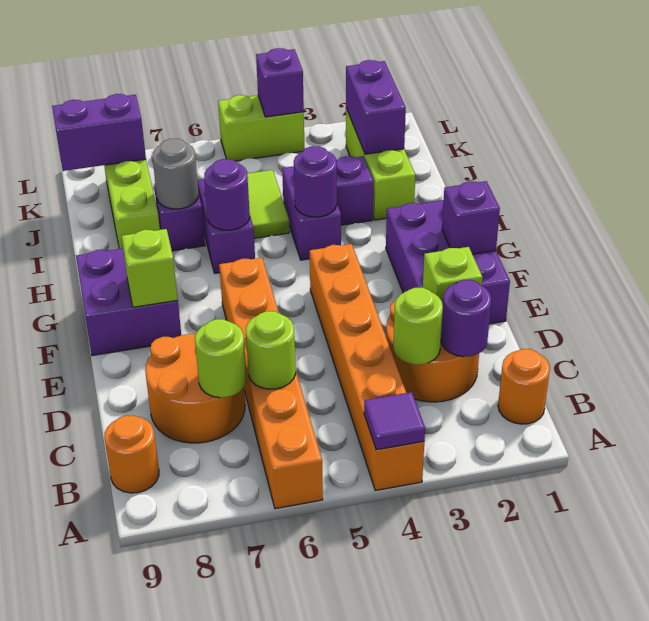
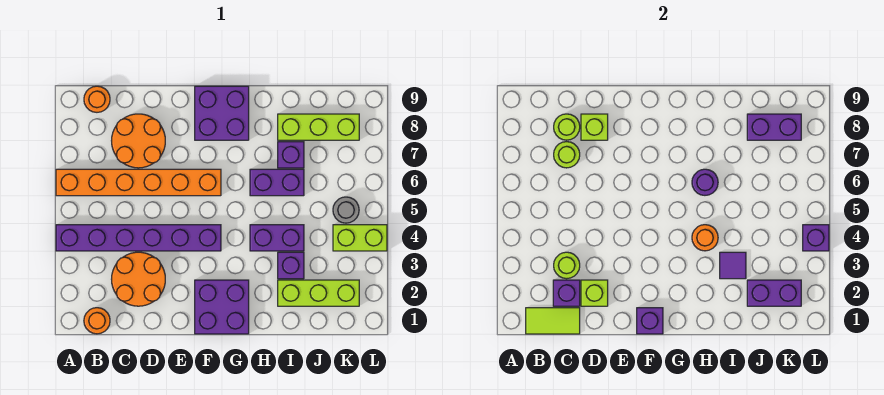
orange brick A4:F4 level 1 -> purple brick A4:F4 level 1
purple tile A4 level 2 -> purple tile I3 level 2
purple round brick C2 level 2 -> purple brick C2 level 2
lime round brick C6 level 2 -> lime round brick C8 level 2
purple brick E1:G2 level 1 -> purple brick F1:G2 level 1
lime brick F8 level 2 -> lime brick D8 level 2
purple round brick H4 level 2 -> orange round brick H4 level 2
lime tile I5:J5 level 1 -> lime tile B1:C1 level 2
grey round brick I7 level 2 -> grey round brick K5 level 1
purple brick K8:K9 level 2 -> purple brick J8:K8 level 2
lime brick L4:L5 level 1 -> lime brick K4:L4 level 1

